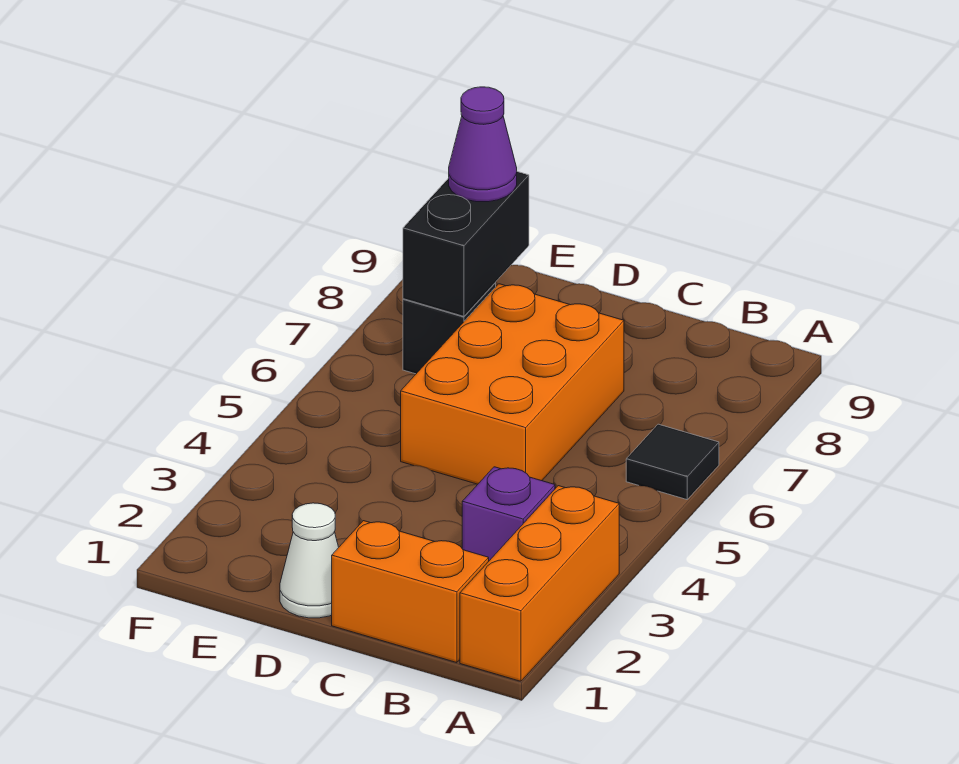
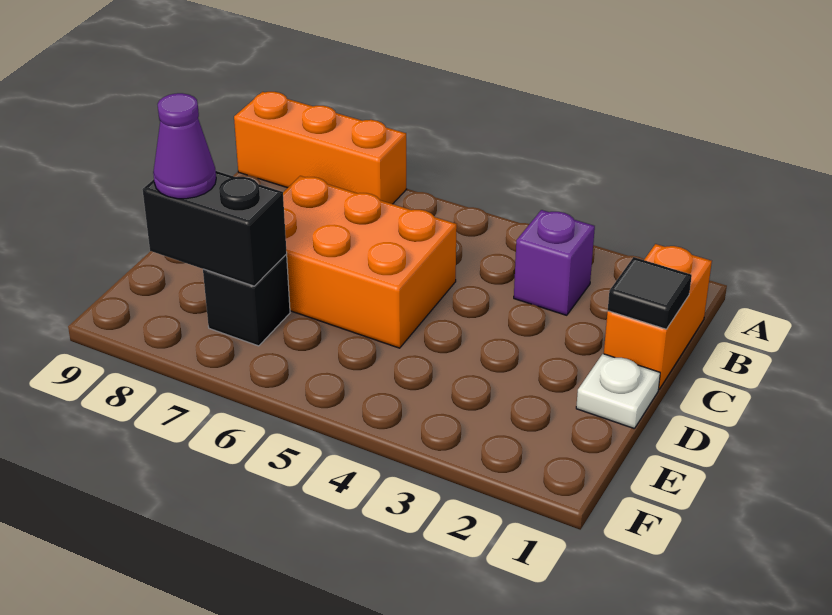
orange brick A1:A3 level 1 -> orange brick A7:A9 level 1
black tile A6 level 1 -> black tile C1 level 2
white cone D1 level 1 -> white plate D1 level 1

